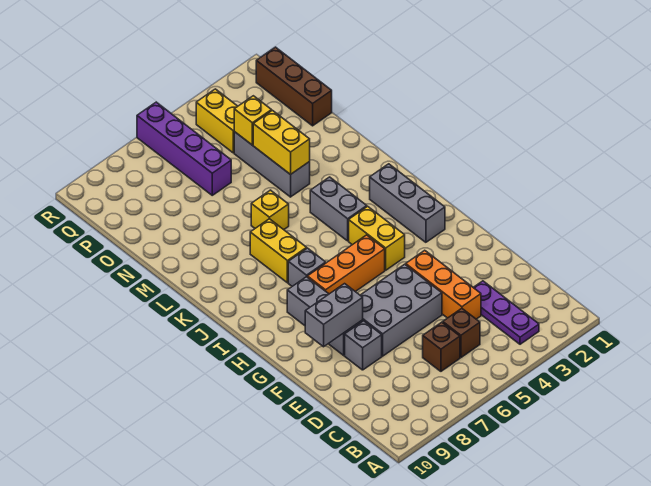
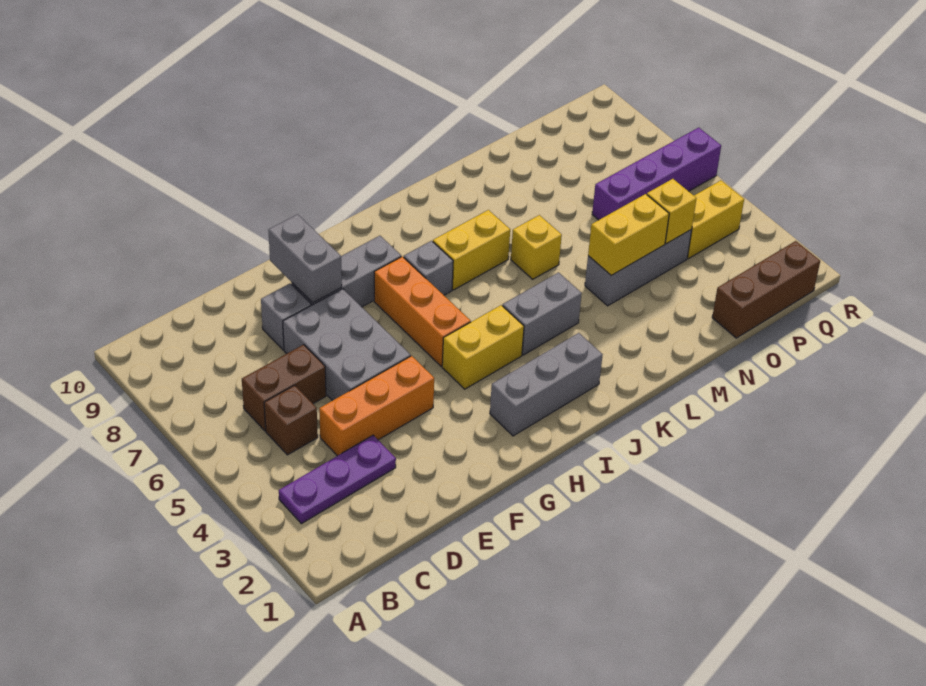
brown brick C6 level 1 -> brown brick C6:D6 level 1

